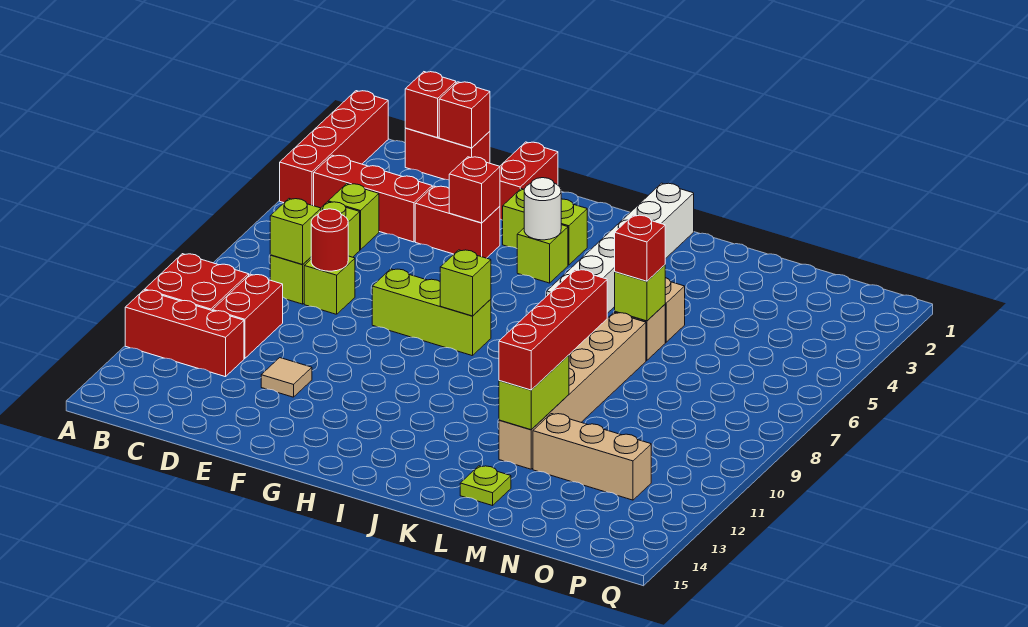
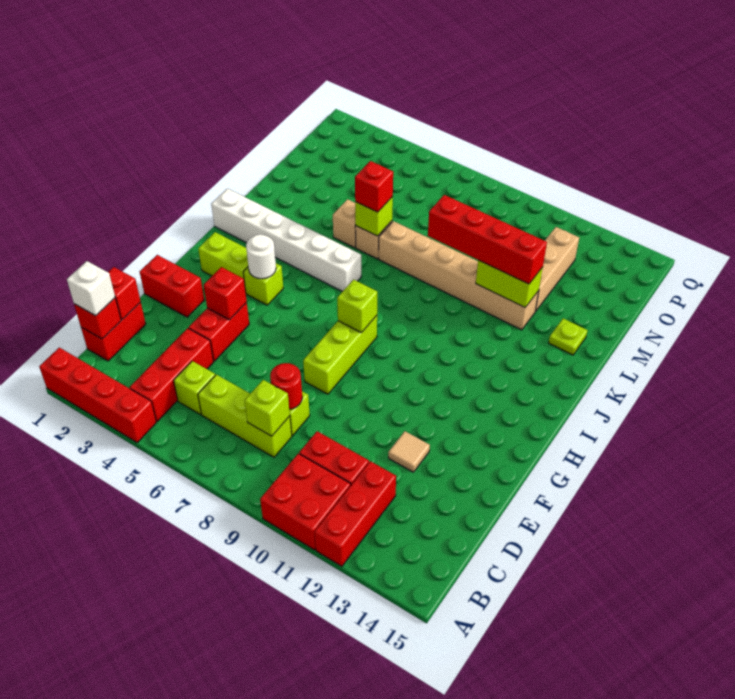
none -> white brick C1 level 3
lime brick G3:H3 level 1 -> lime brick H2:H3 level 1

